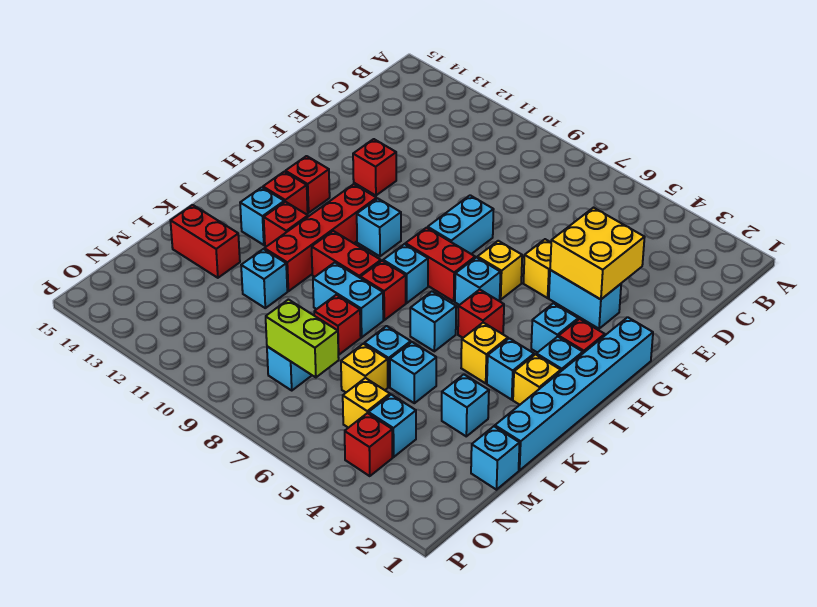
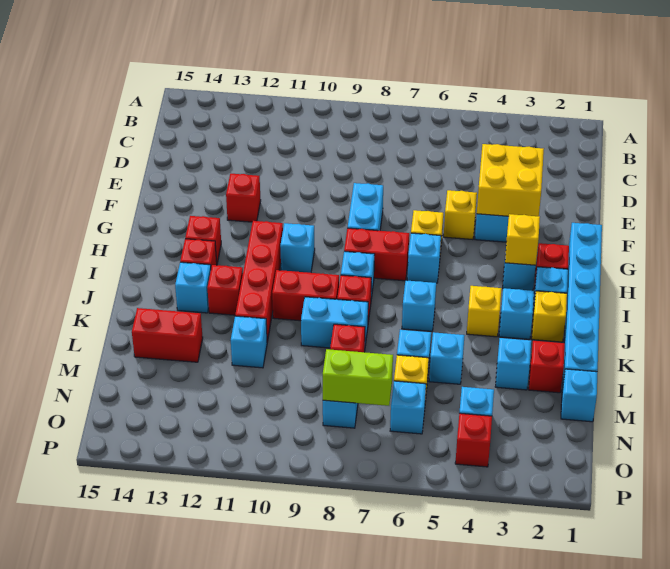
red brick I5 level 1 -> red brick L2 level 1
yellow brick N5 level 1 -> yellow brick H3 level 2
none -> cyan brick N6 level 1

